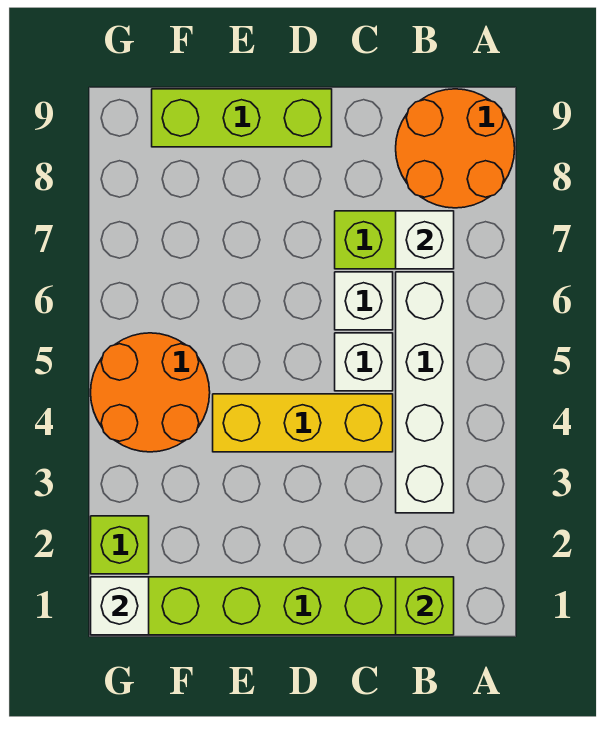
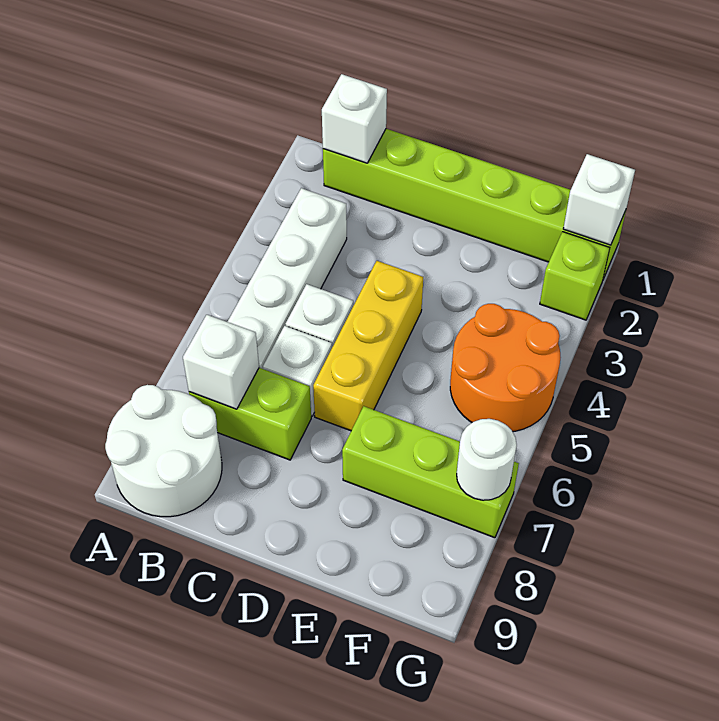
orange round brick A8:B9 level 1 -> white round brick A8:B9 level 1
lime brick B1 level 2 -> white brick B1 level 2
yellow brick C4:E4 level 1 -> yellow brick D4:D6 level 1
lime brick D9:F9 level 1 -> lime brick E7:G7 level 1
none -> white round brick G7 level 2

